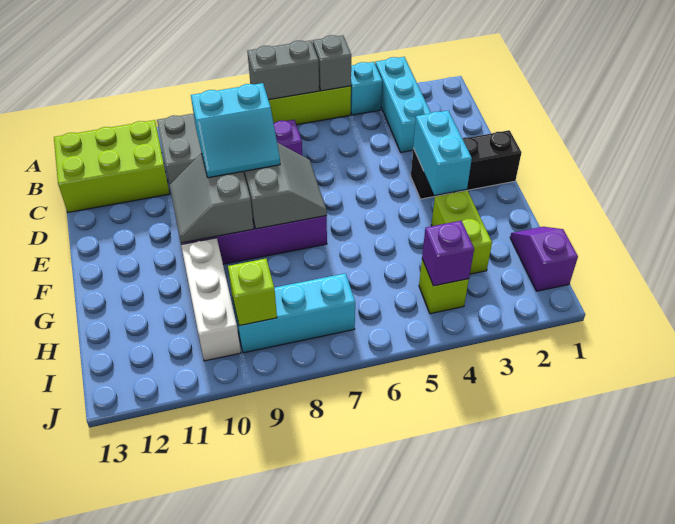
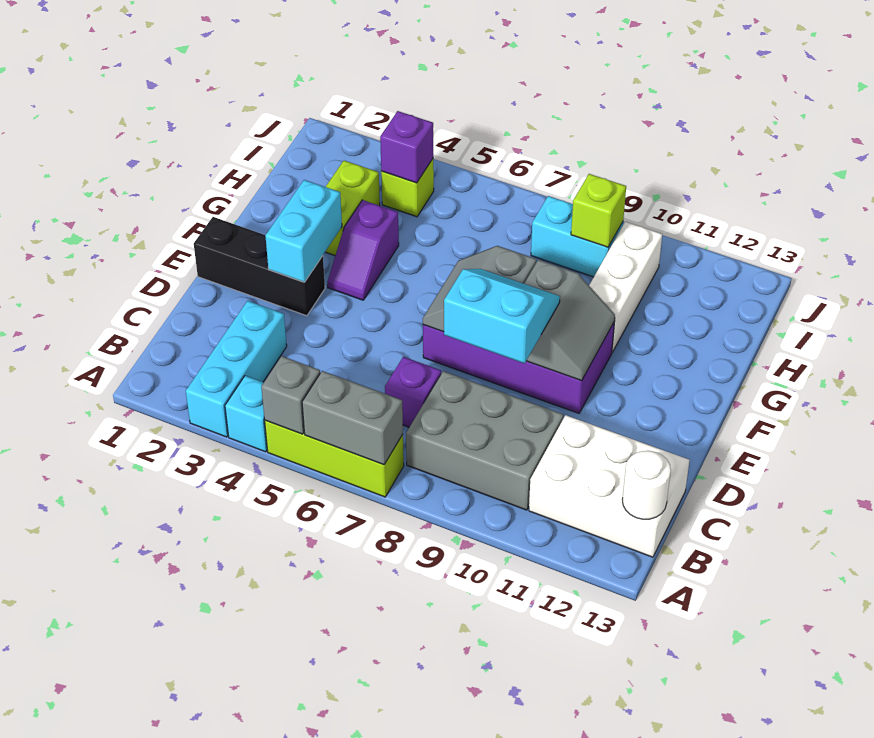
lime brick B11:C13 level 1 -> white brick B11:C13 level 1
none -> white round brick B13 level 2
purple slope H1:I1 level 1 top I -> purple slope F4:G4 level 1 top G
cyan brick I7:I9 level 1 -> cyan brick I8:I9 level 1

